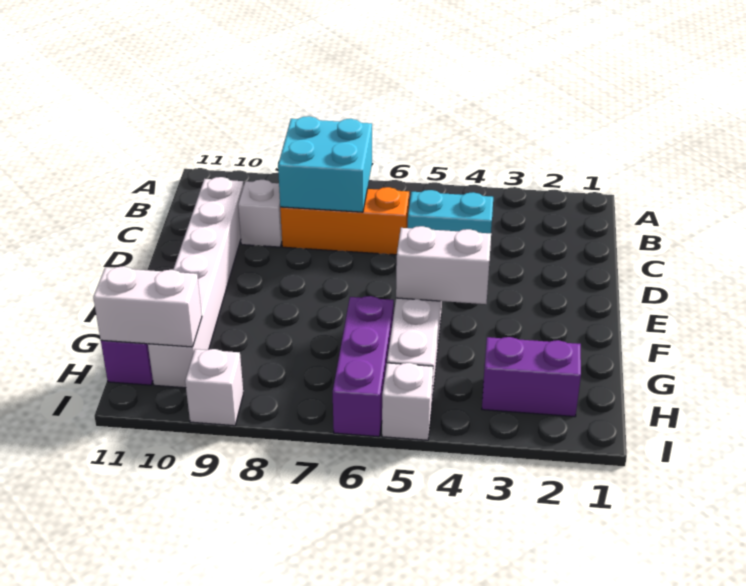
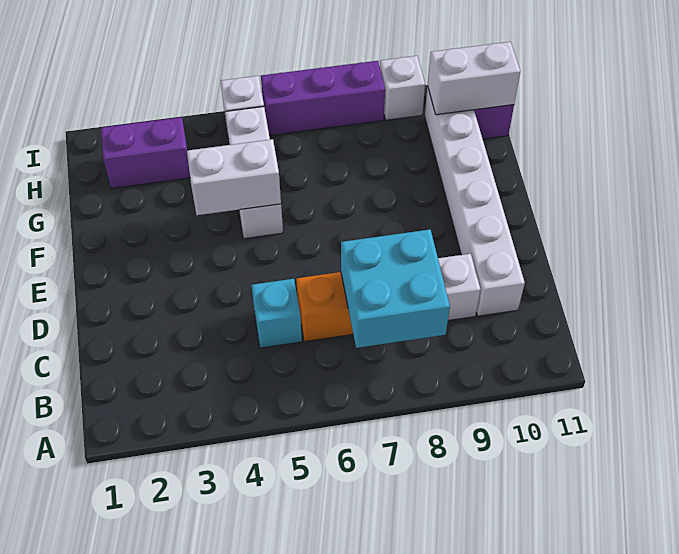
cyan brick C4:C5 level 1 -> cyan brick C5 level 1
purple brick G6:I6 level 1 -> purple brick I6:I8 level 1

